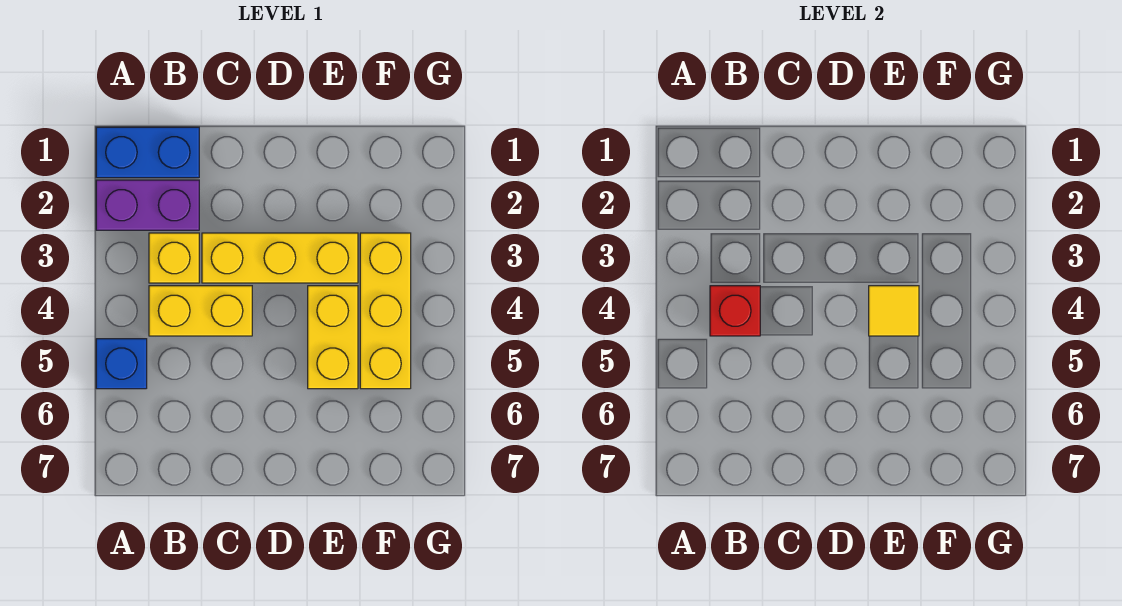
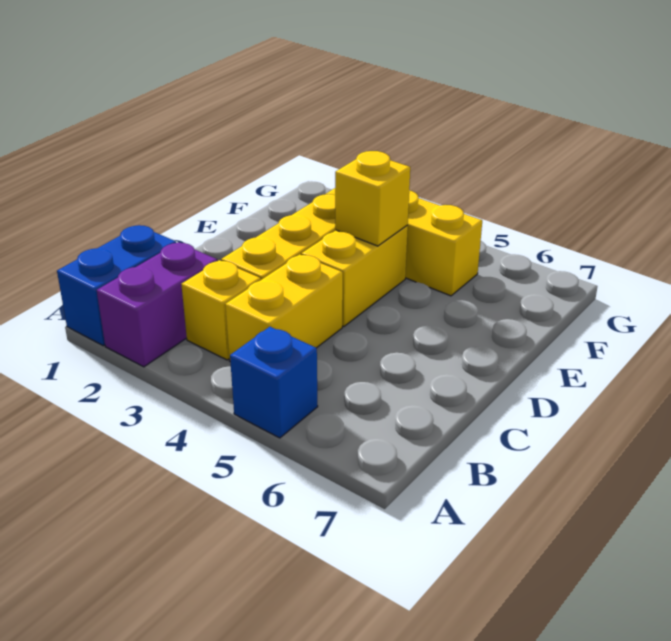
red brick B4 level 2 -> none
yellow brick E4:E5 level 1 -> yellow brick D4:E4 level 1
yellow tile E4 level 2 -> yellow brick E4 level 2

